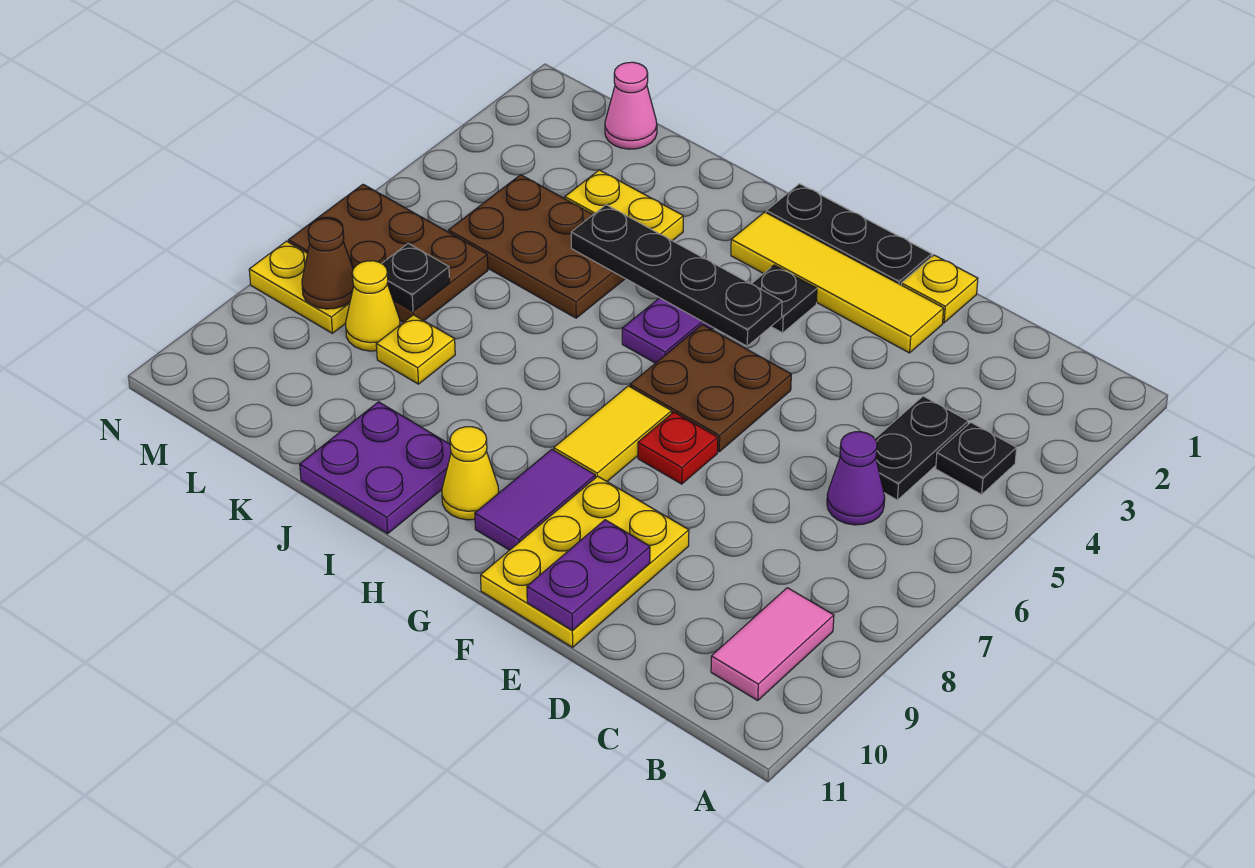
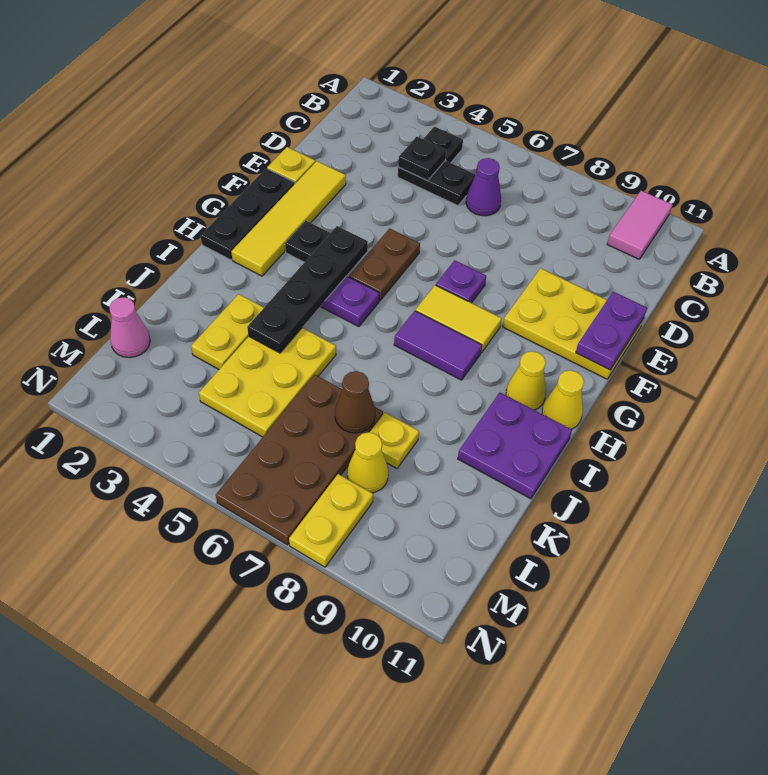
pink tile B9:B10 level 1 -> pink tile A10:B10 level 1
purple plate E10:E11 level 2 -> purple plate E11:F11 level 2
brown plate F5:G6 level 1 -> brown plate F5:G5 level 1
red plate F7 level 1 -> purple plate F7 level 1
purple tile G9:G10 level 1 -> purple tile H7:H8 level 1
none -> yellow cone H11 level 1
brown plate J4:L5 level 1 -> yellow plate J4:L5 level 1
brown plate L6:N7 level 1 -> brown plate K6:N7 level 1
black plate L7 level 2 -> black plate C4 level 2
brown cone M8 level 2 -> brown cone K7 level 2

